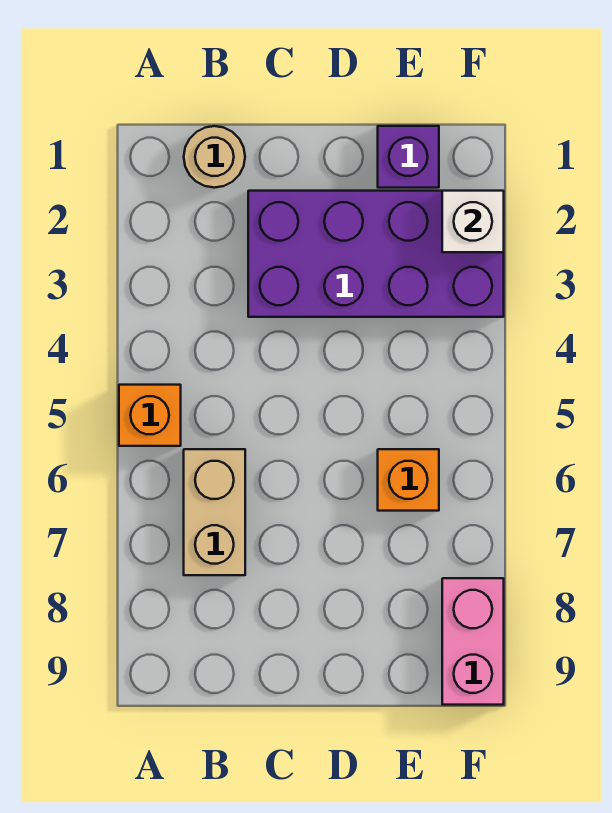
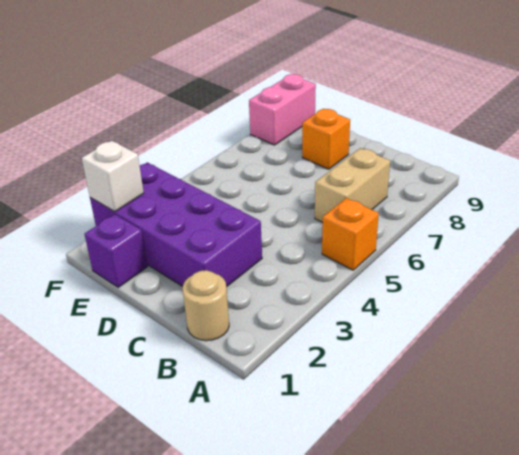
orange brick E6 level 1 -> orange brick D8 level 1

